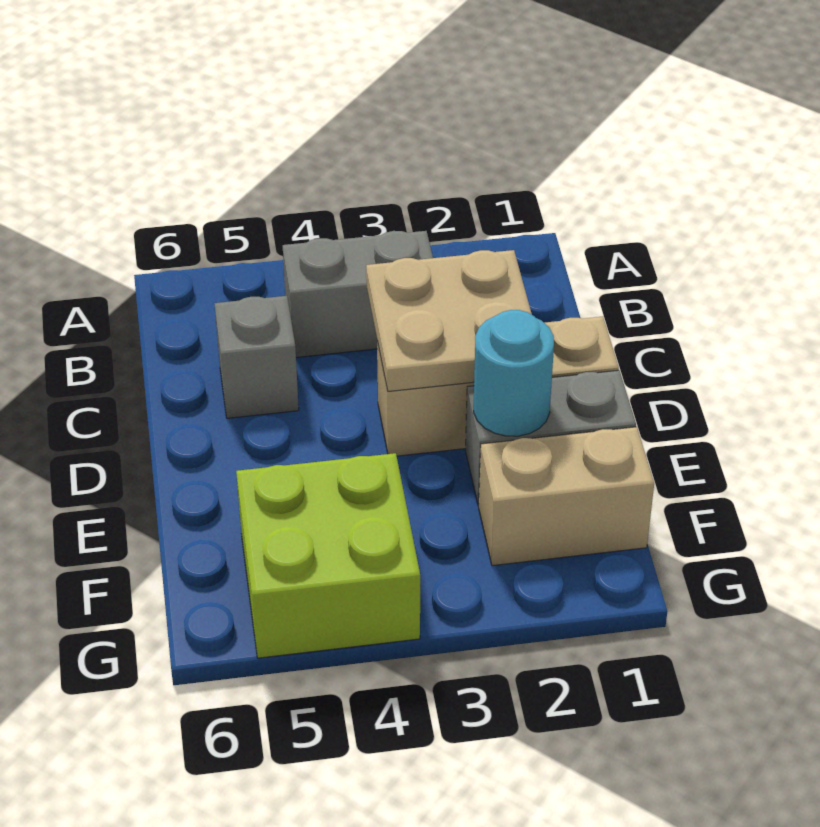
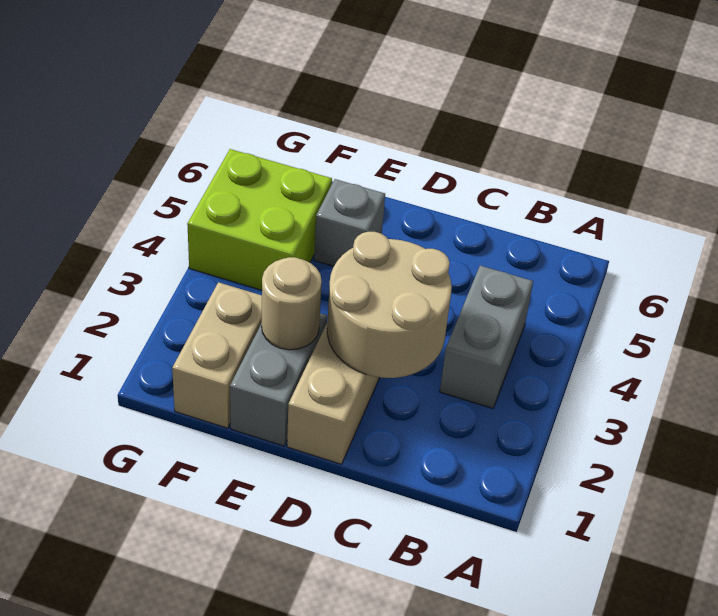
tan plate C2:D3 level 2 -> tan round brick C2:D3 level 2
grey brick C5 level 1 -> grey brick E5 level 1
cyan round brick E2 level 2 -> tan round brick E2 level 2

